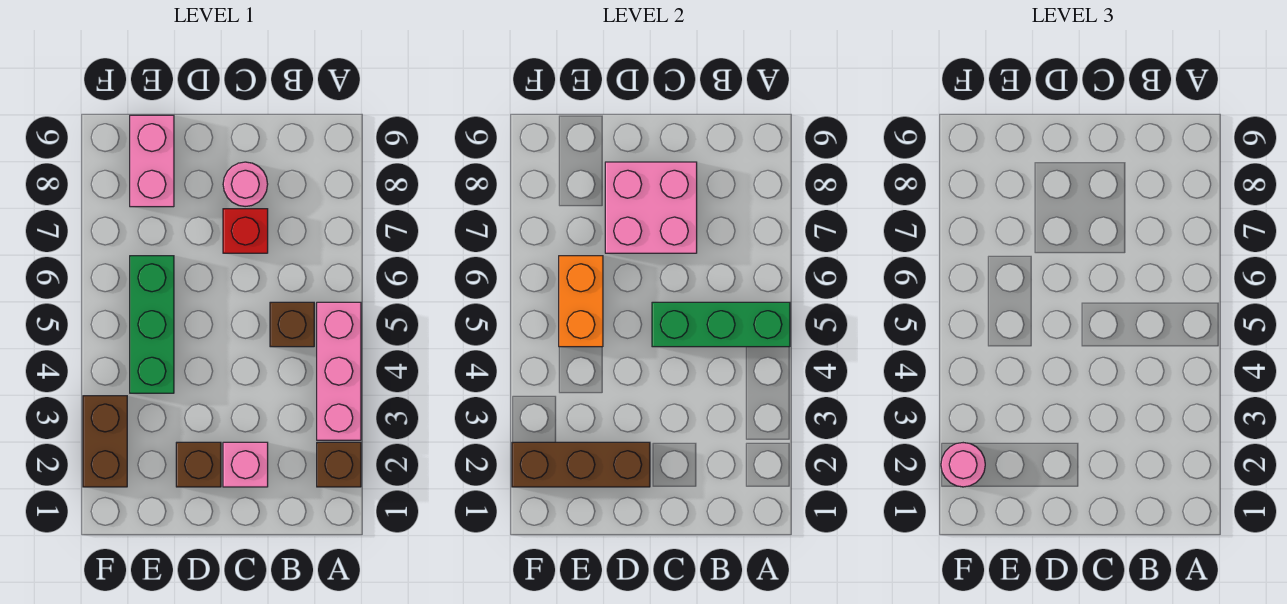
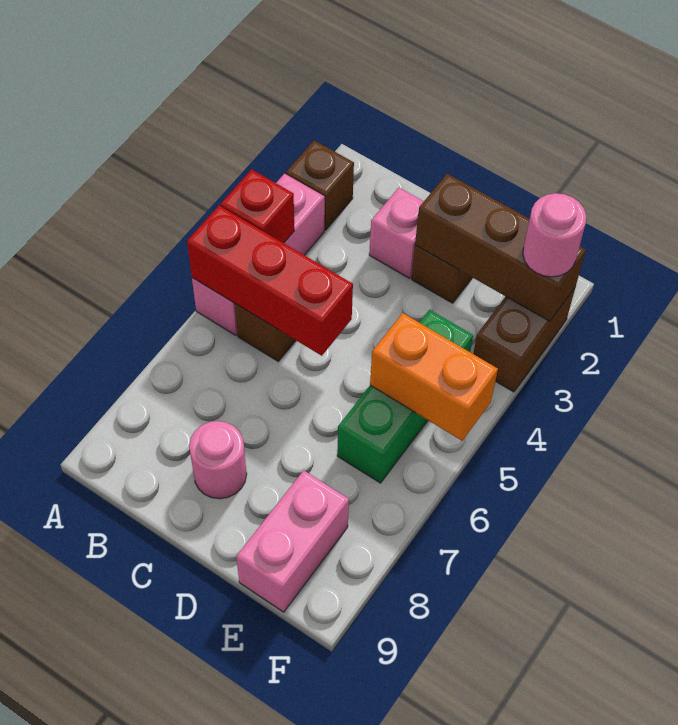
green brick A5:C5 level 2 -> red brick A5:C5 level 2
red brick C7 level 1 -> red brick A4 level 2
pink brick C7:D8 level 2 -> none
orange brick E5:E6 level 2 -> orange brick E5:F5 level 2

